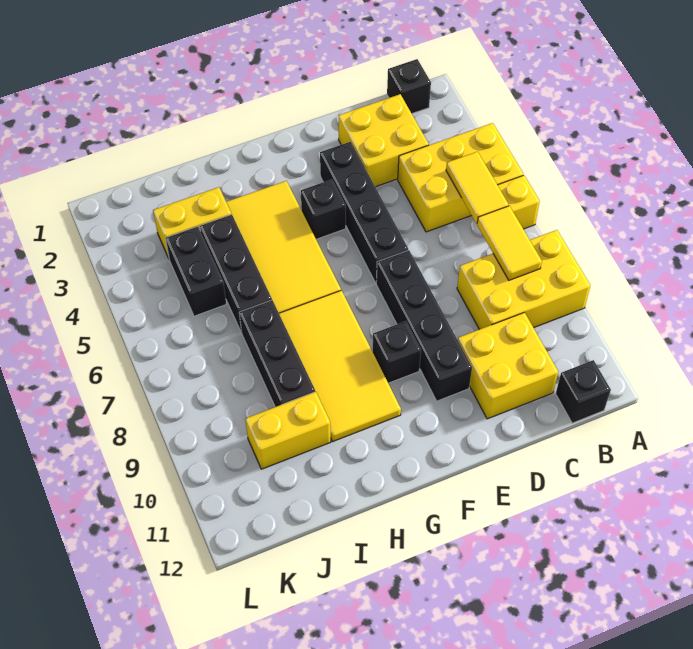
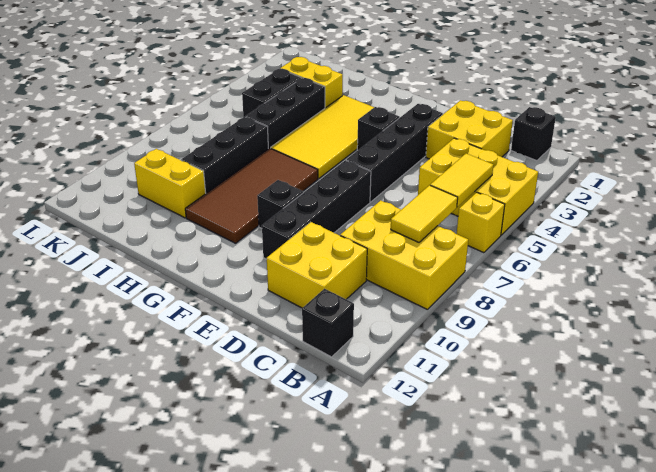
yellow tile G7:H10 level 1 -> brown tile G7:H10 level 1

